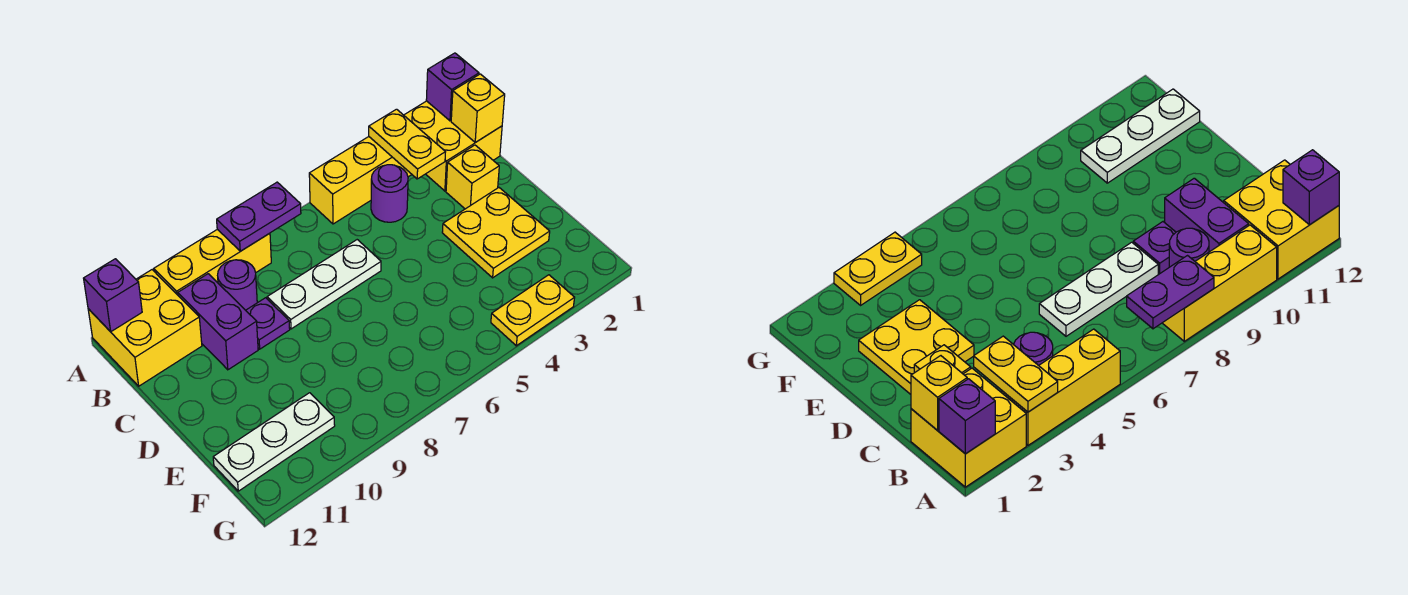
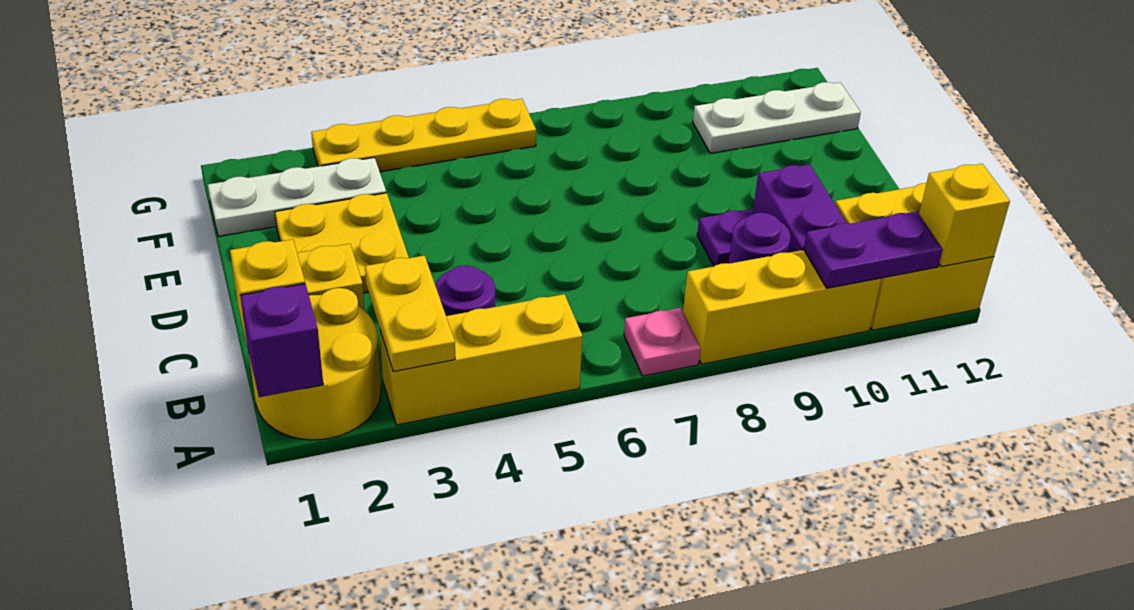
yellow brick A1:B2 level 1 -> yellow round brick A1:B2 level 1
none -> pink plate A7 level 1
purple plate A7:A8 level 2 -> purple plate A10:A11 level 2
purple brick A12 level 2 -> yellow brick A12 level 2
white plate C6:C8 level 1 -> white plate F1:F3 level 1
yellow plate G3:G4 level 1 -> yellow plate G3:G6 level 1

